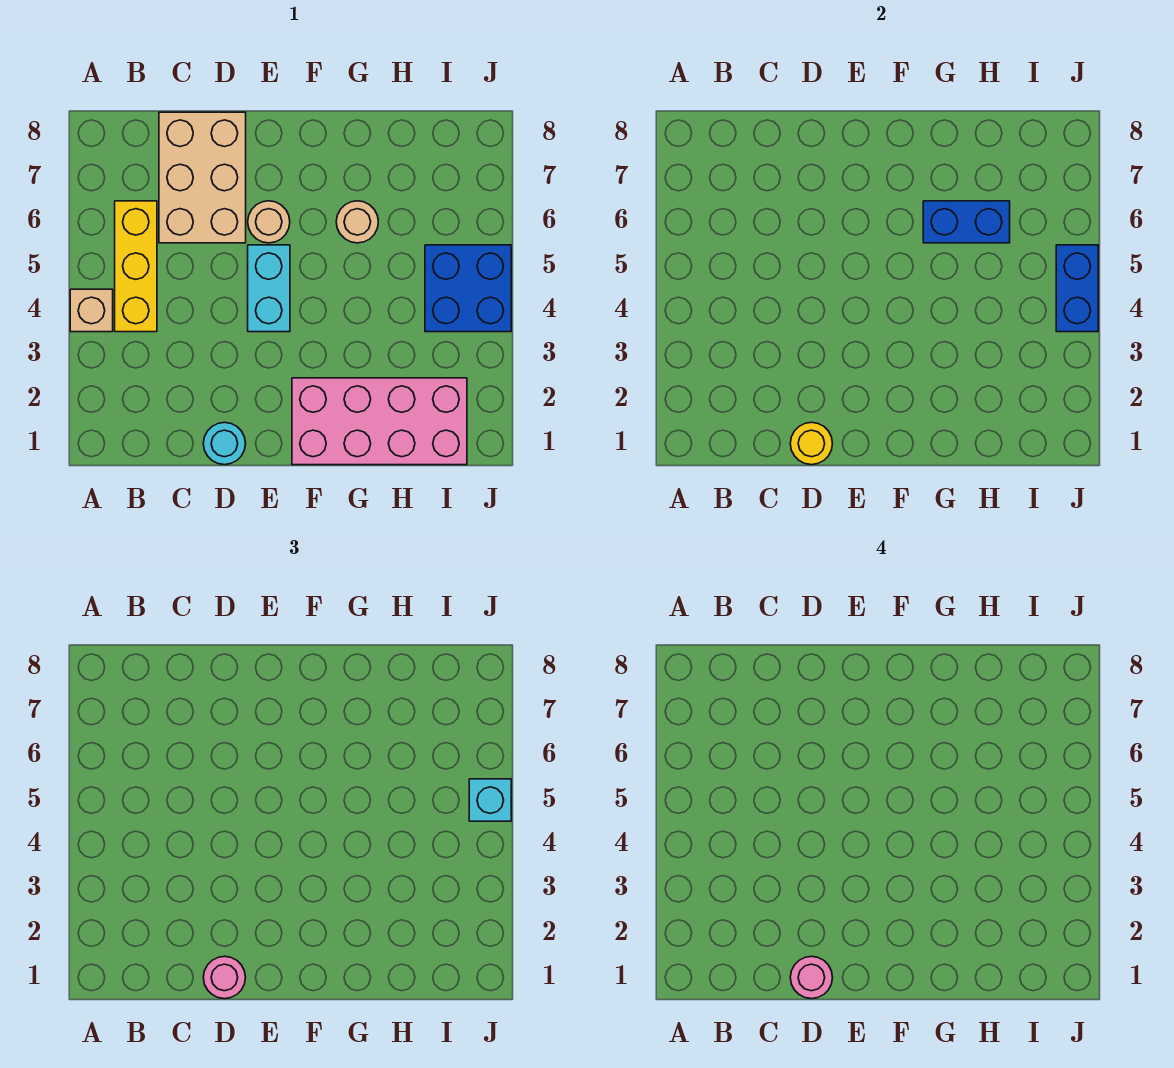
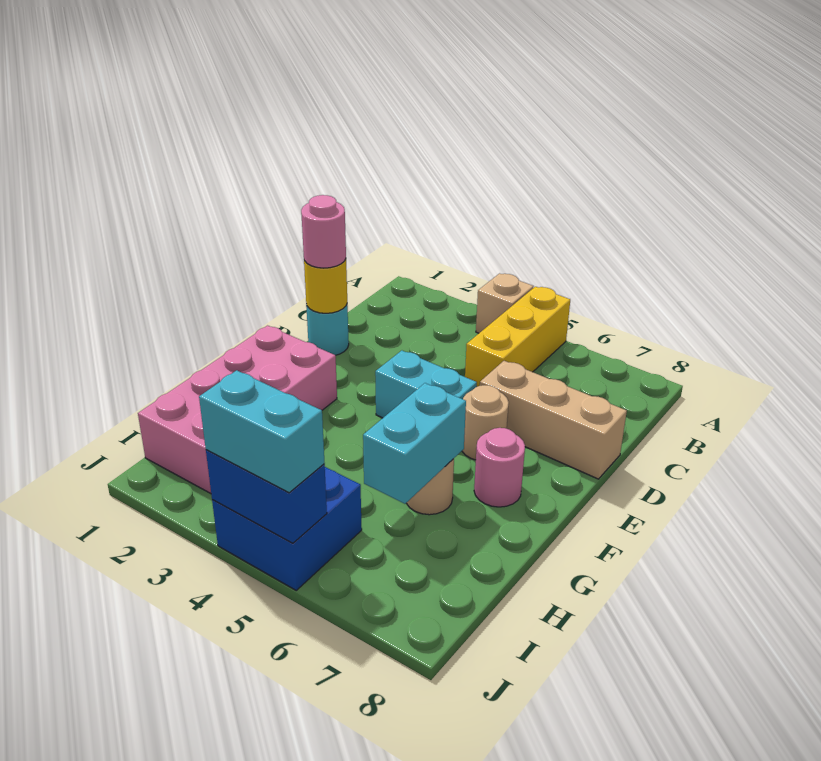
yellow brick B4:B6 level 1 -> yellow brick A5:C5 level 1
tan brick C6:D8 level 1 -> tan brick D6:D8 level 1
pink round brick D1 level 4 -> pink round brick F7 level 1
blue brick G6:H6 level 2 -> cyan brick G6:H6 level 2
cyan brick J5 level 3 -> cyan brick J4:J5 level 3

